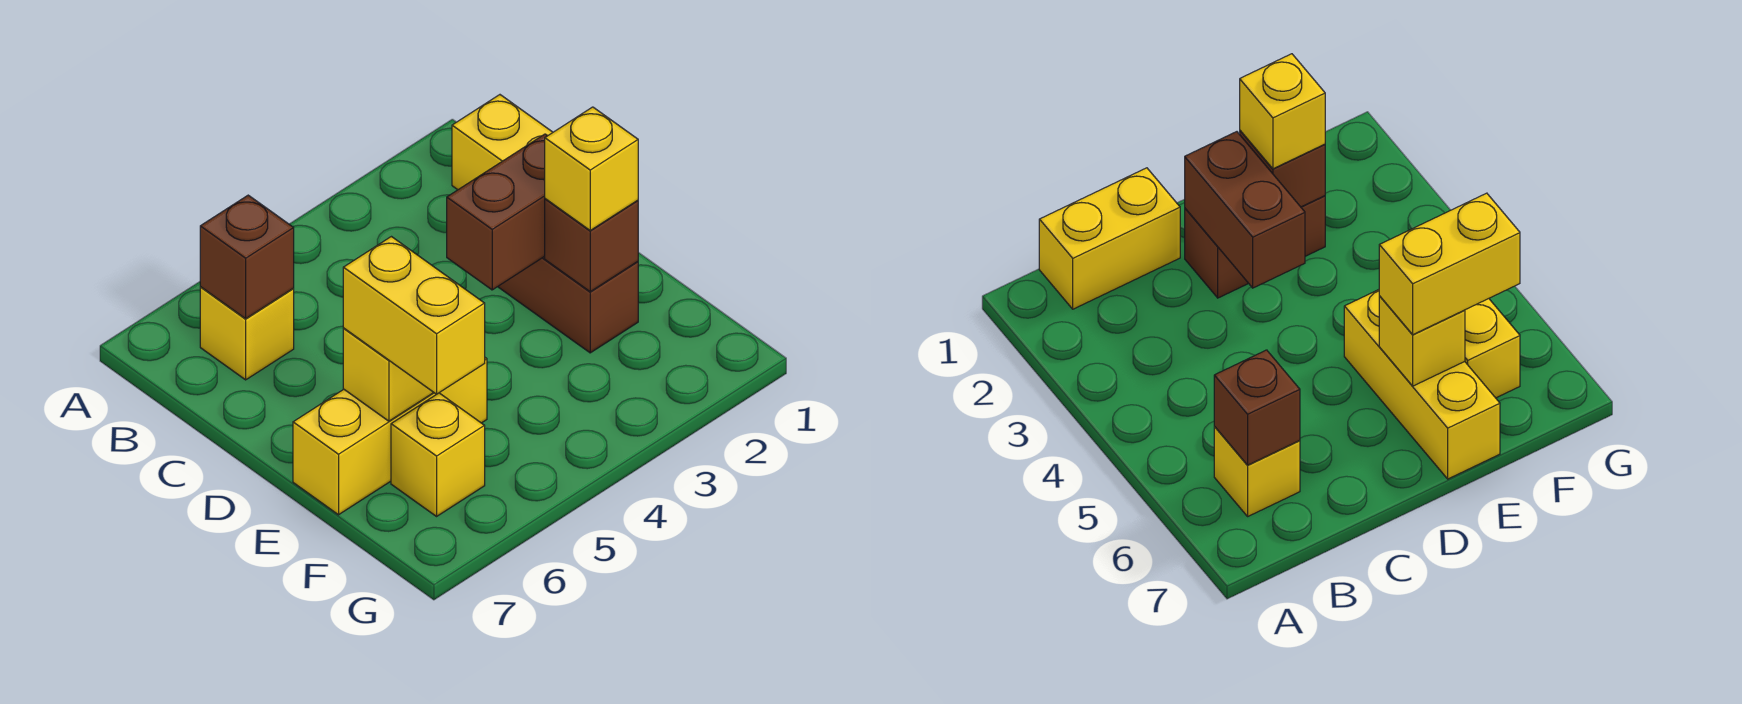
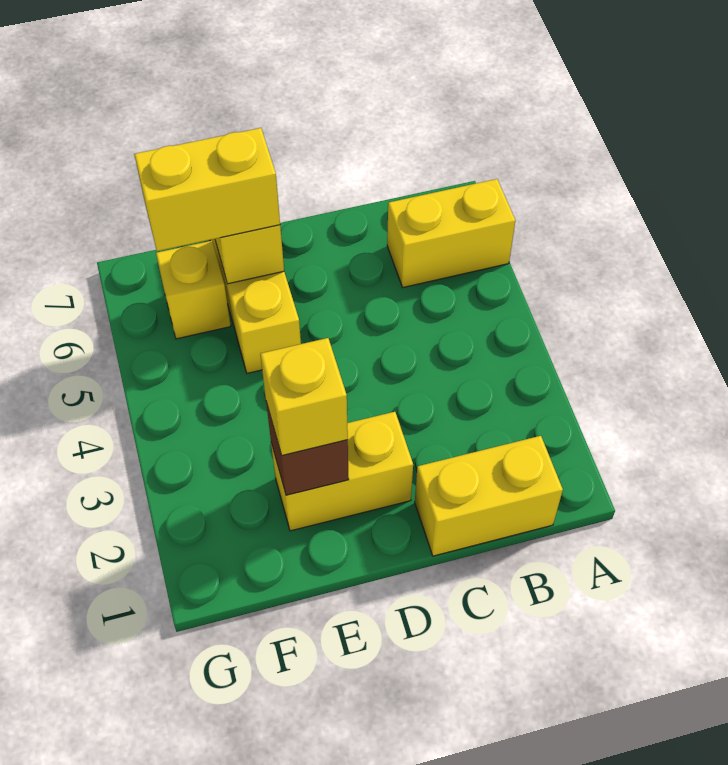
yellow brick B6 level 1 -> yellow brick A6:B6 level 1
brown brick B6 level 2 -> none
brown brick D2:E2 level 1 -> yellow brick D2:E2 level 1
brown brick D2:D3 level 2 -> none

